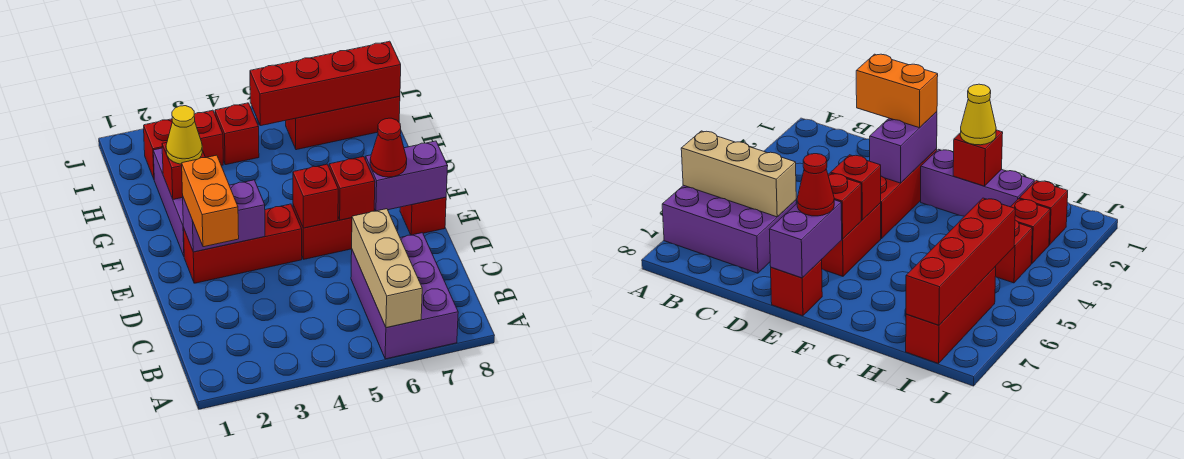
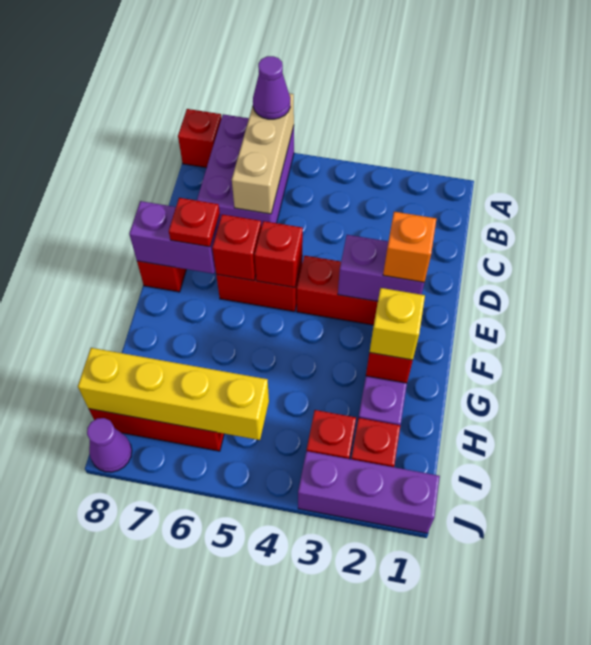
none -> purple cone A6 level 3
orange brick D2:E2 level 3 -> orange brick E2 level 3
red cone E7 level 3 -> red plate E7 level 3
yellow cone G2 level 3 -> yellow brick G2 level 3
red brick I4 level 1 -> red brick A8 level 1
red brick I5:I8 level 2 -> yellow brick I5:I8 level 2
none -> purple brick J1:J3 level 1
none -> purple cone J8 level 1

